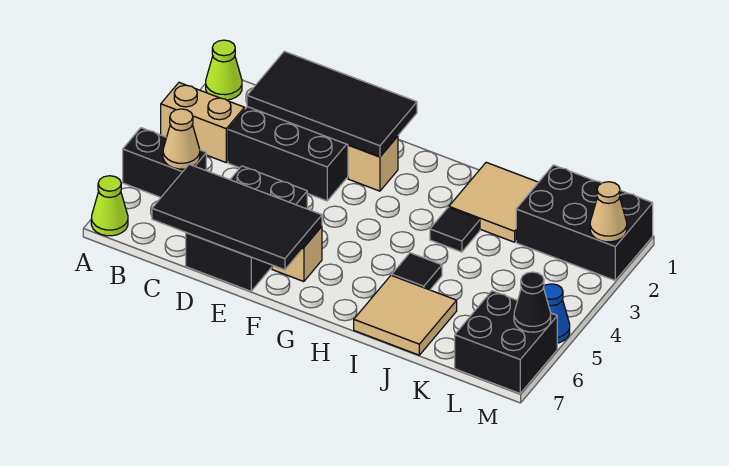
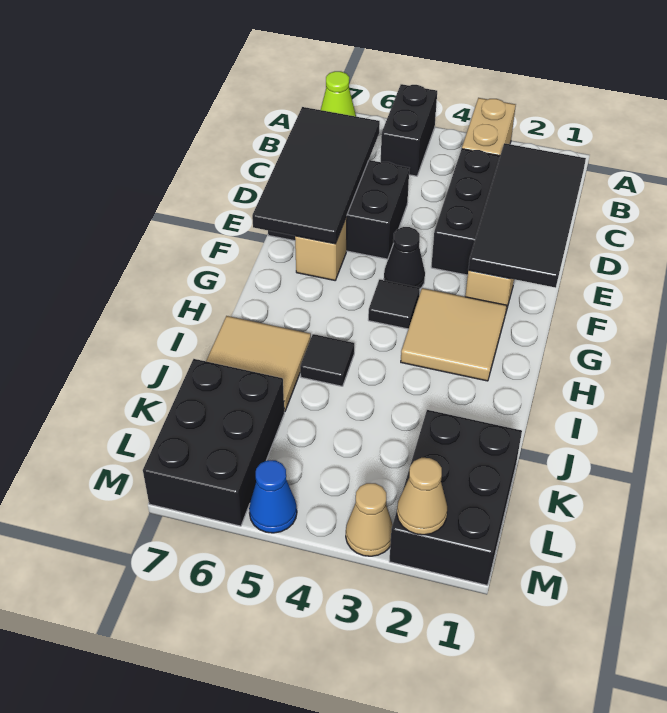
lime cone A1 level 1 -> none
tan cone B5 level 2 -> tan cone M3 level 1
tan tile I1:J2 level 1 -> tan tile G2:H3 level 1
black tile I3 level 1 -> black tile G4 level 1
black brick L6:M7 level 1 -> black brick K6:M7 level 1
black cone M6 level 2 -> black cone F4 level 1

